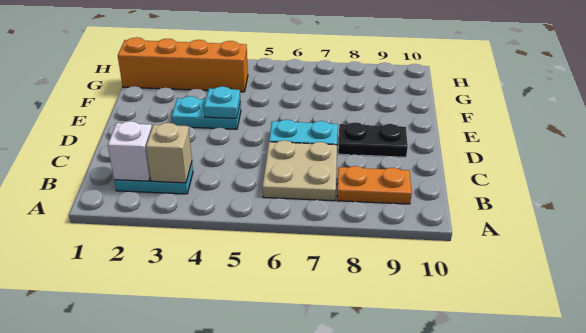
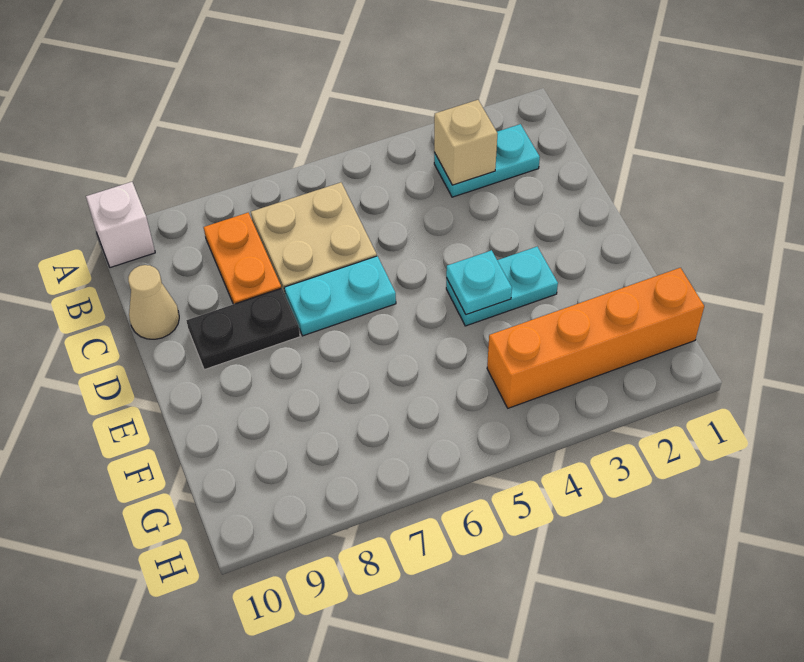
white brick B2 level 2 -> white brick A10 level 1
orange plate B8:B9 level 1 -> orange plate B8:C8 level 1
none -> tan cone C10 level 1

